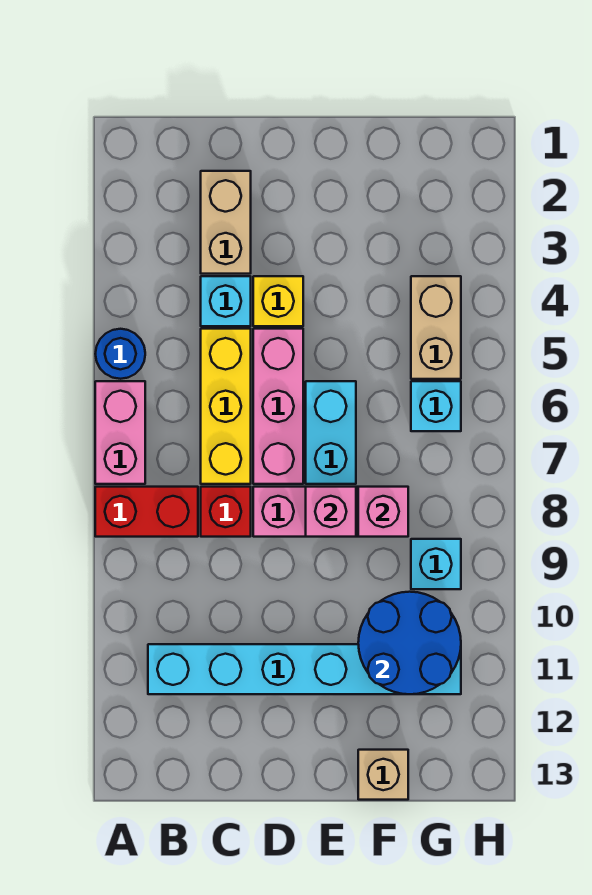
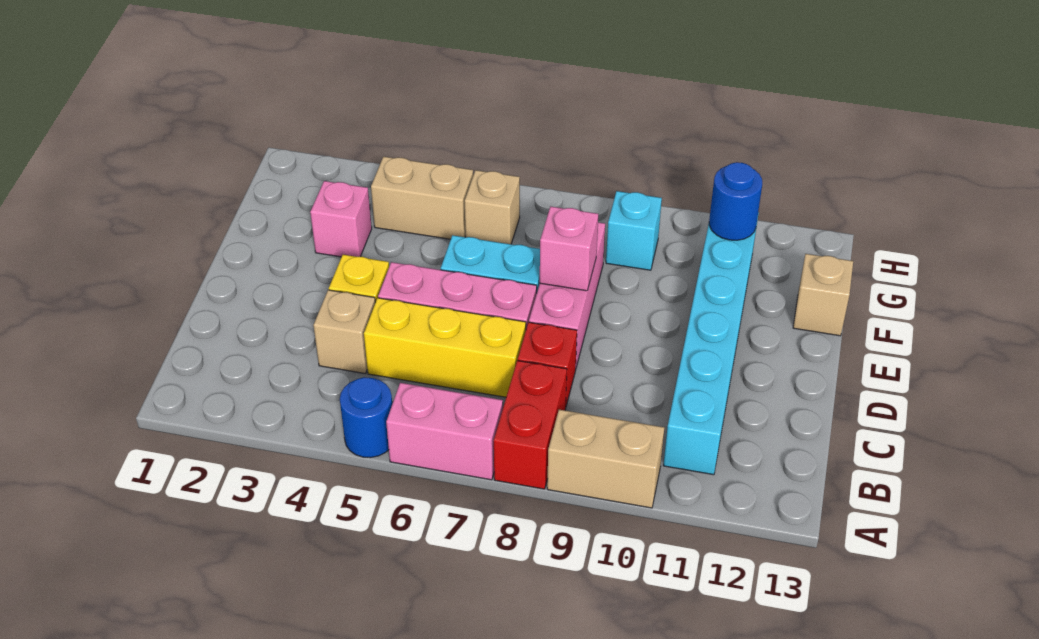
tan brick C2:C3 level 1 -> tan brick A9:A10 level 1
cyan brick C4 level 1 -> tan brick C4 level 1
pink brick F8 level 2 -> pink brick F3 level 1
blue round brick F10:G11 level 2 -> blue round brick G11 level 2
cyan brick G6 level 1 -> tan brick G6 level 1

